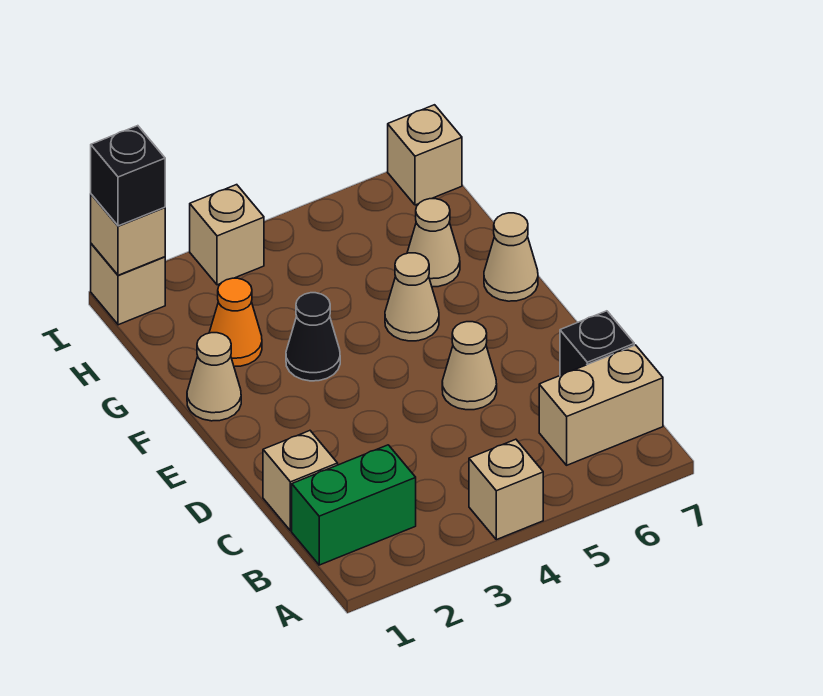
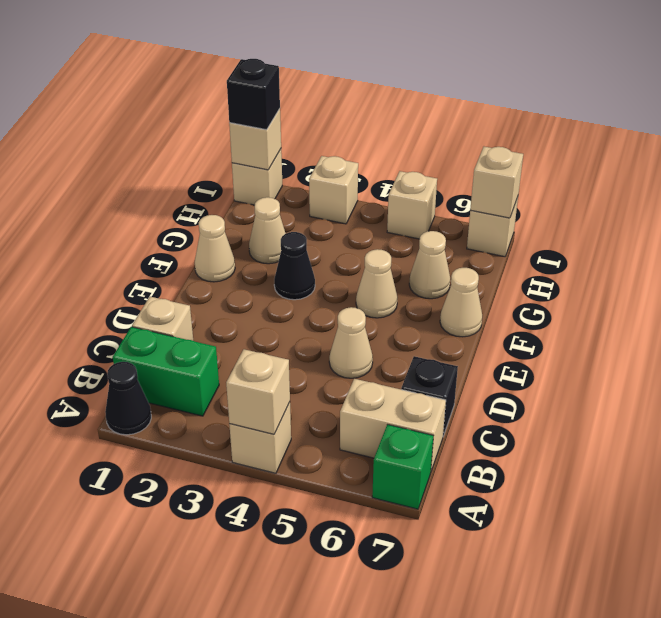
none -> black cone A1 level 1
none -> tan brick A4 level 2
none -> green brick A7 level 1
orange cone G2 level 1 -> tan cone G2 level 1
none -> tan brick I5 level 1
none -> tan brick I7 level 2

